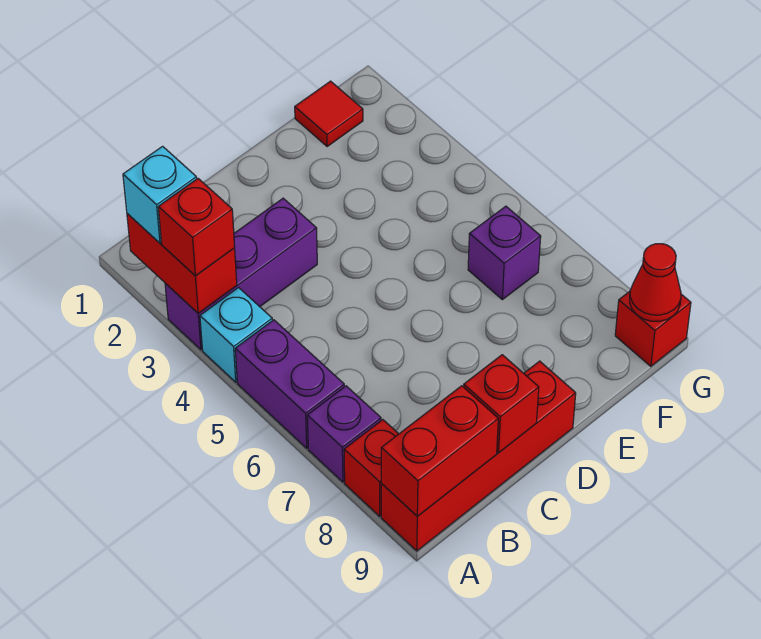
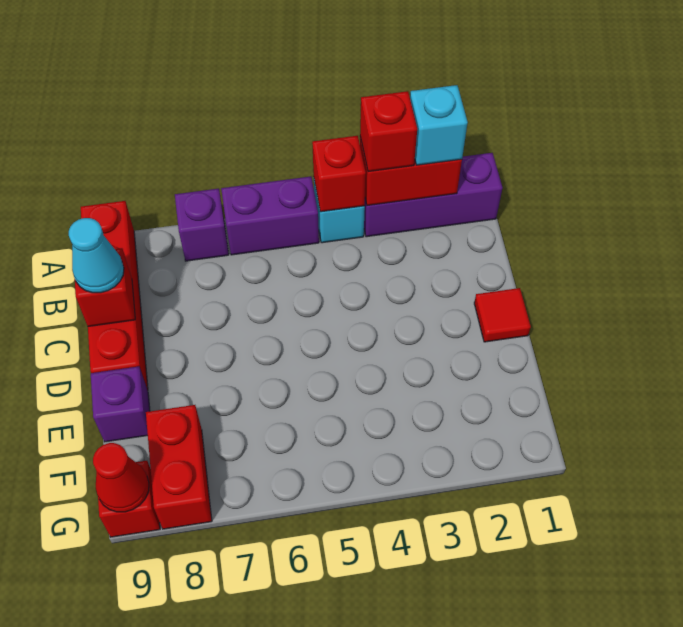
purple brick A3:C3 level 1 -> purple brick A1:A3 level 1
red brick A8 level 1 -> red brick A4 level 2
red brick A9:B9 level 2 -> red brick F8:G8 level 1
none -> cyan cone C9 level 3
red tile F1 level 1 -> red tile D1 level 1
purple brick F6 level 1 -> purple brick E9 level 1

